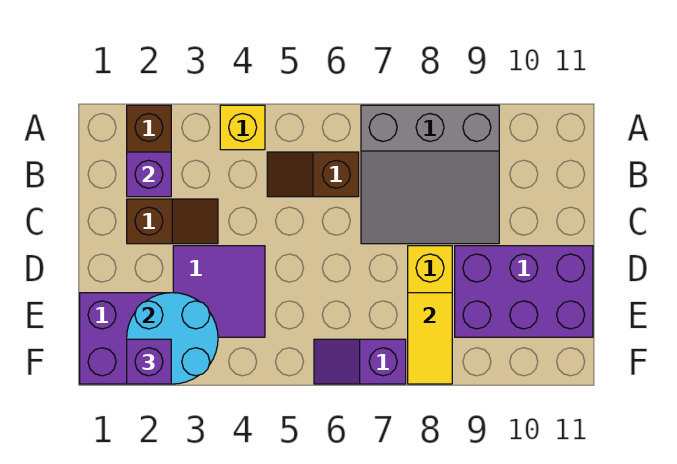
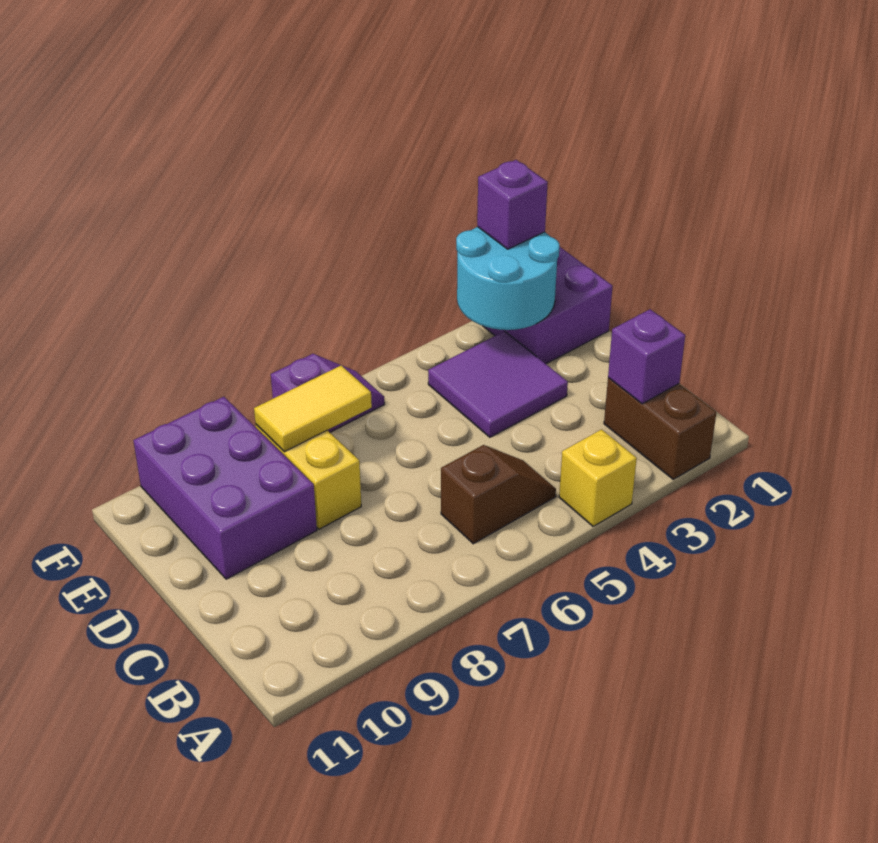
grey slope A7:C9 level 1 top A -> none
brown slope C2:C3 level 1 top 2 -> none
purple brick D9:E11 level 1 -> purple brick D9:F10 level 1
yellow tile E8:F8 level 2 -> yellow tile E7:E8 level 2

